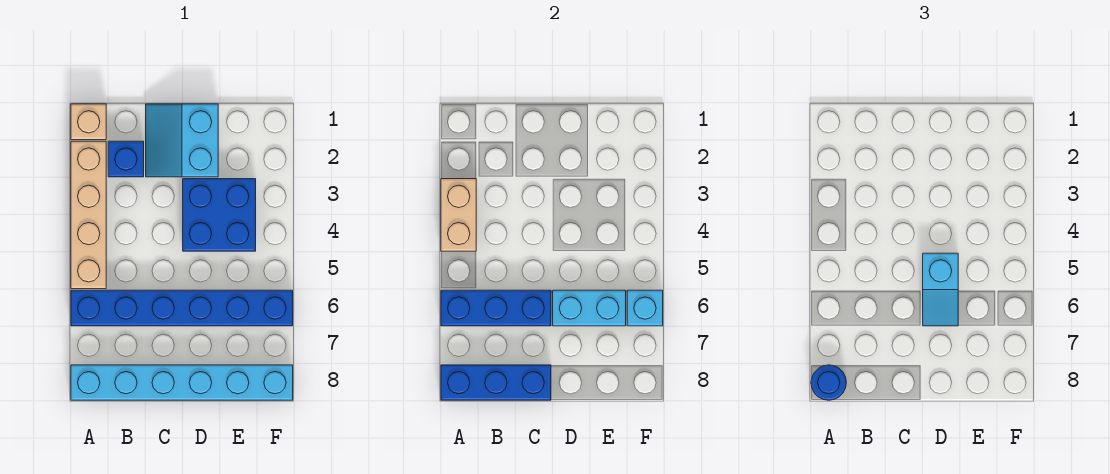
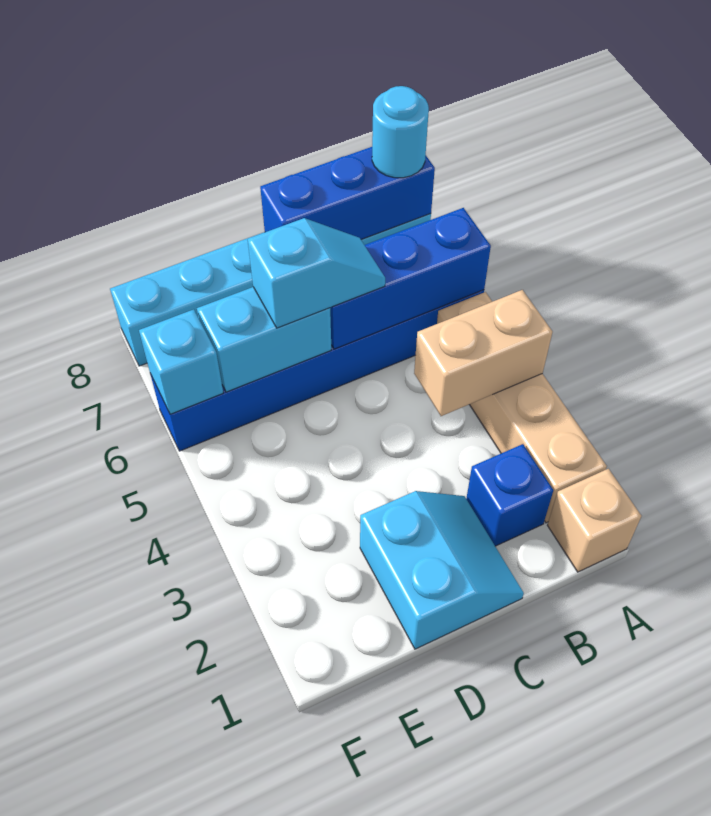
tan brick A3:A4 level 2 -> tan brick A4:B4 level 2
blue round brick A8 level 3 -> cyan round brick A8 level 3
blue brick D3:E4 level 1 -> none
cyan slope D5:D6 level 3 top 5 -> cyan slope C6:D6 level 3 top D

